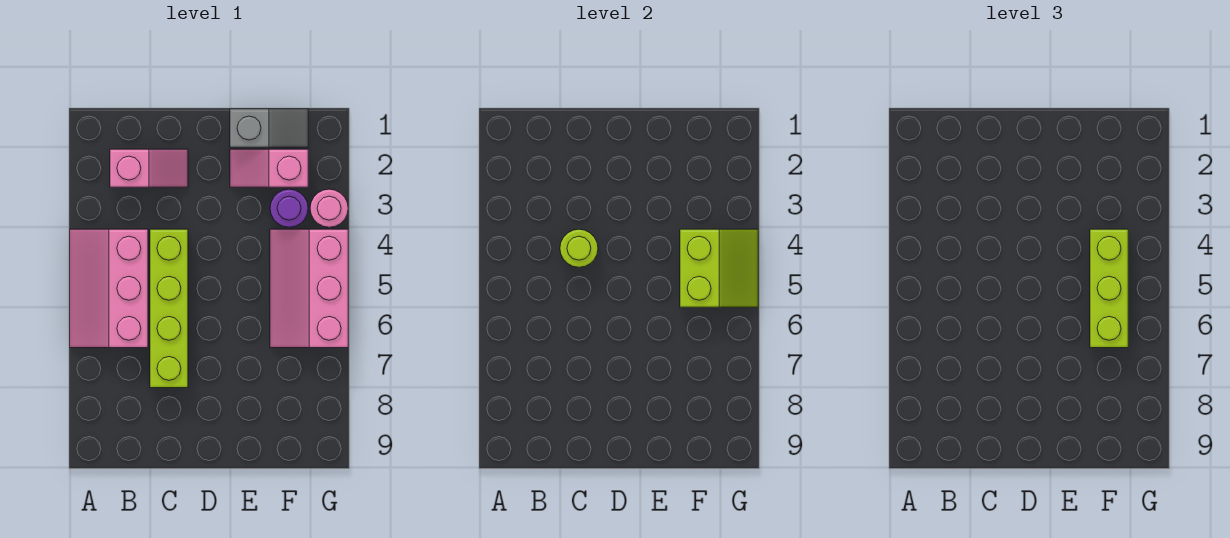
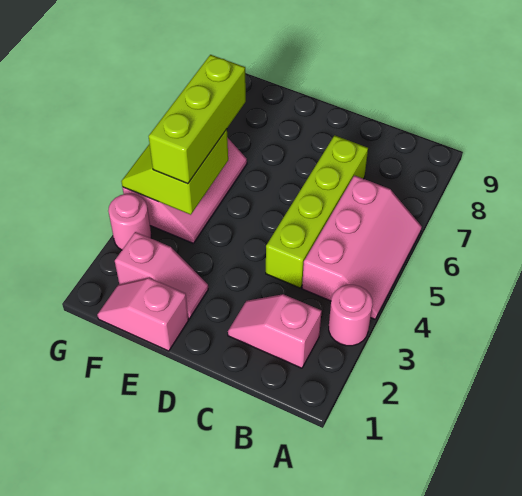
none -> pink round brick A3 level 1
lime round brick C4 level 2 -> none
grey slope E1:F1 level 1 top E -> pink slope E1:F1 level 1 top E
purple round brick F3 level 1 -> none

